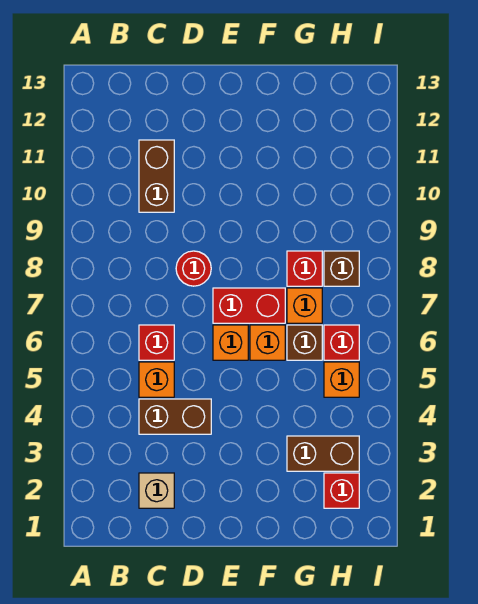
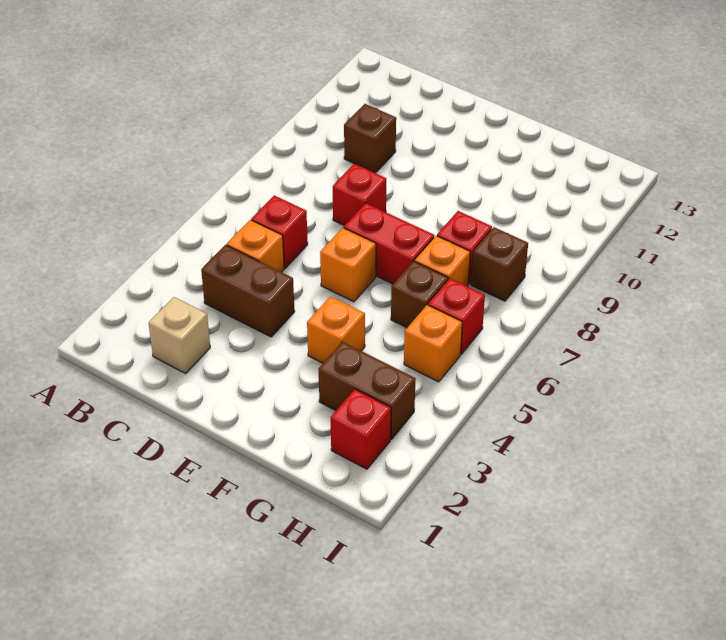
brown brick C10:C11 level 1 -> brown brick C10 level 1
red round brick D8 level 1 -> red brick D8 level 1
orange brick F6 level 1 -> orange brick F4 level 1

